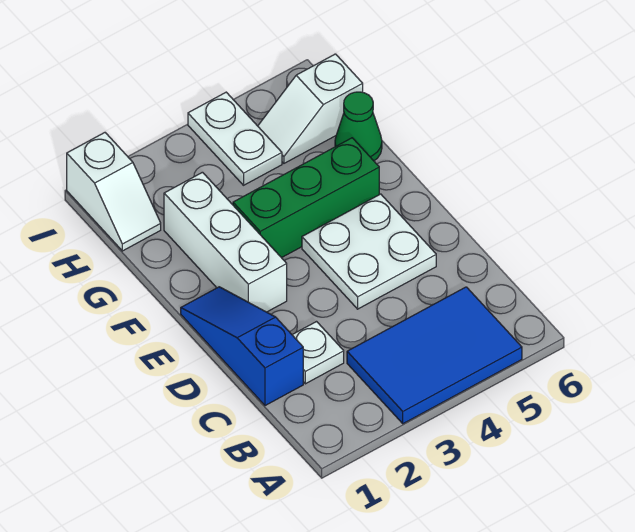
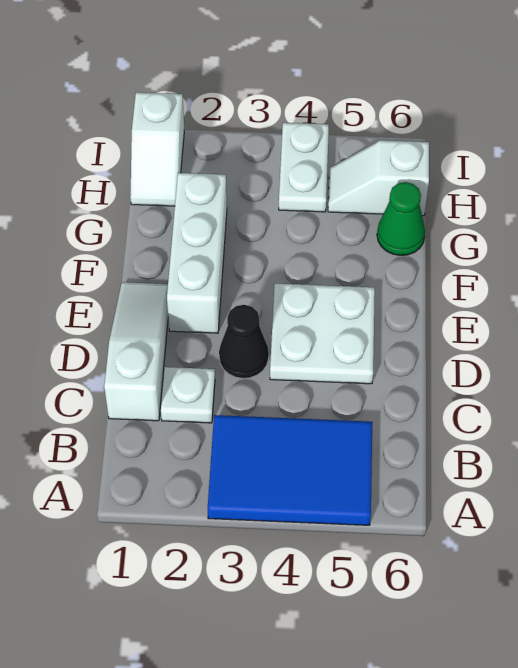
blue slope C1:E1 level 1 top C -> white slope C1:E1 level 1 top C
none -> black cone D3 level 1
green brick F3:F5 level 1 -> none

